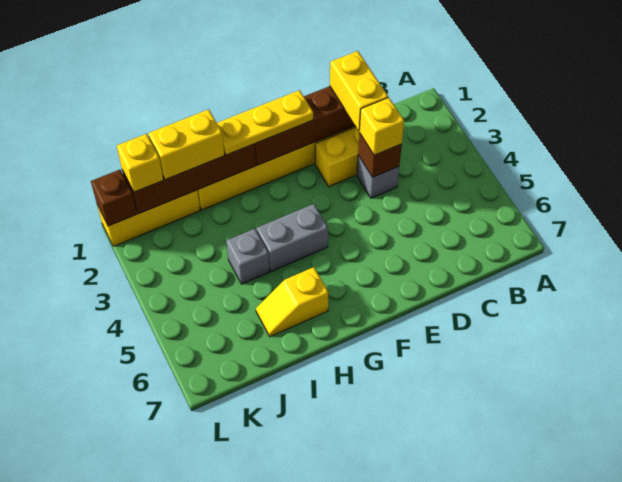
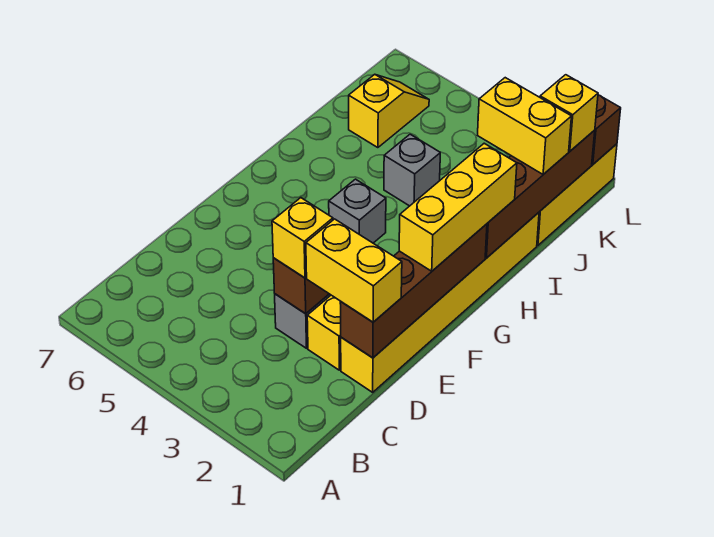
yellow plate F1:H1 level 3 -> yellow brick F1:H1 level 3
grey brick G4:H4 level 1 -> grey brick G4 level 1
yellow slope H6:I6 level 1 top H -> yellow slope J6:K6 level 1 top J
yellow brick I1:J1 level 3 -> yellow brick J1:J2 level 3

